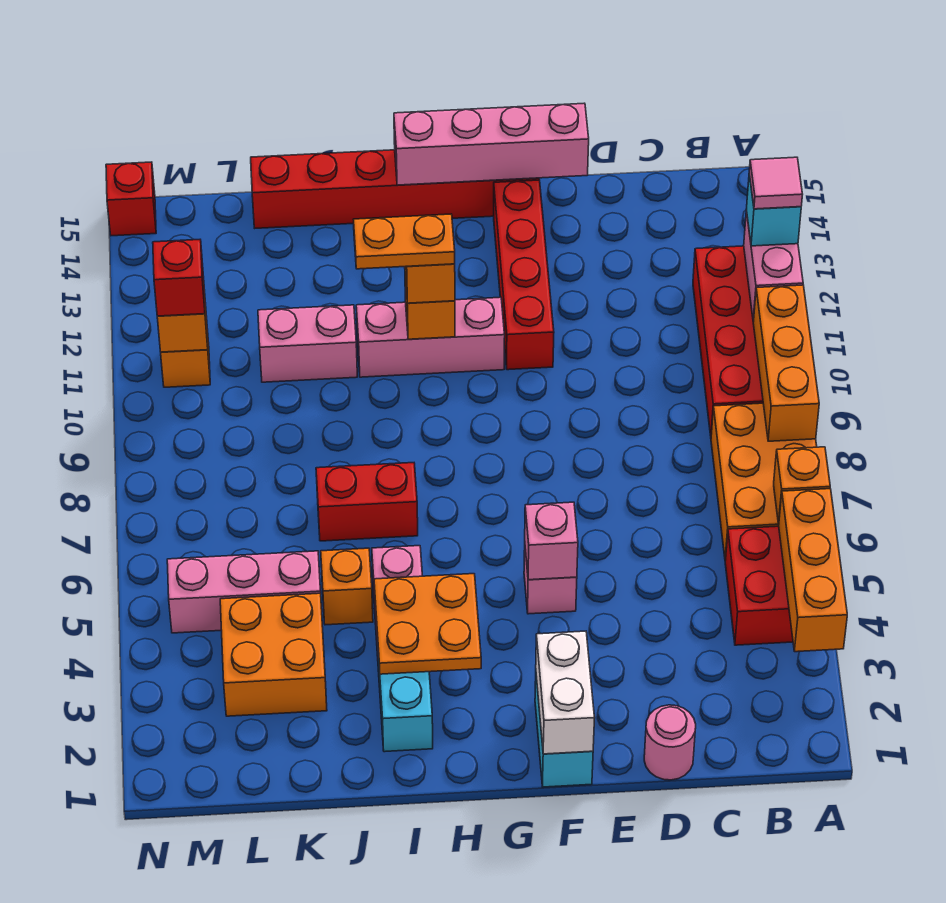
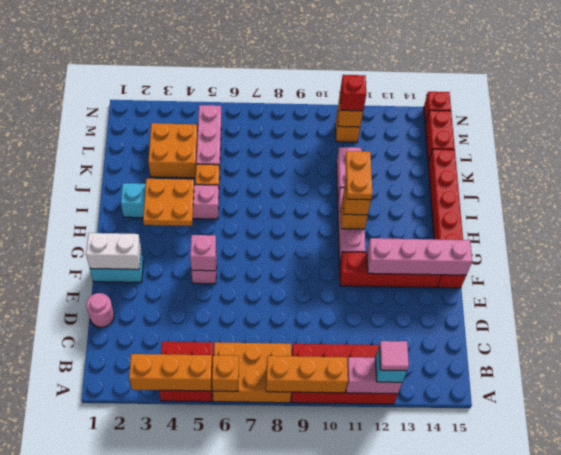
pink brick E15:H15 level 2 -> pink brick F12:F15 level 2
red brick I7:J7 level 1 -> red brick L15:M15 level 1

